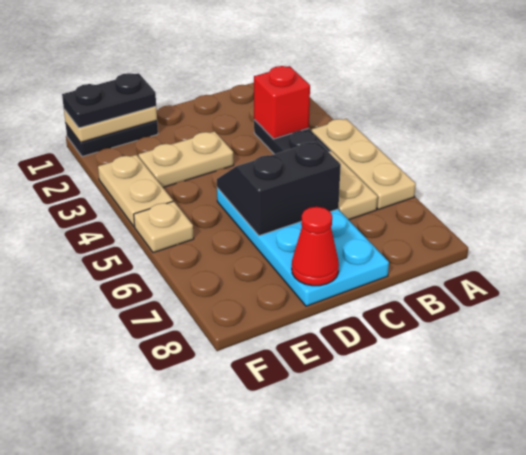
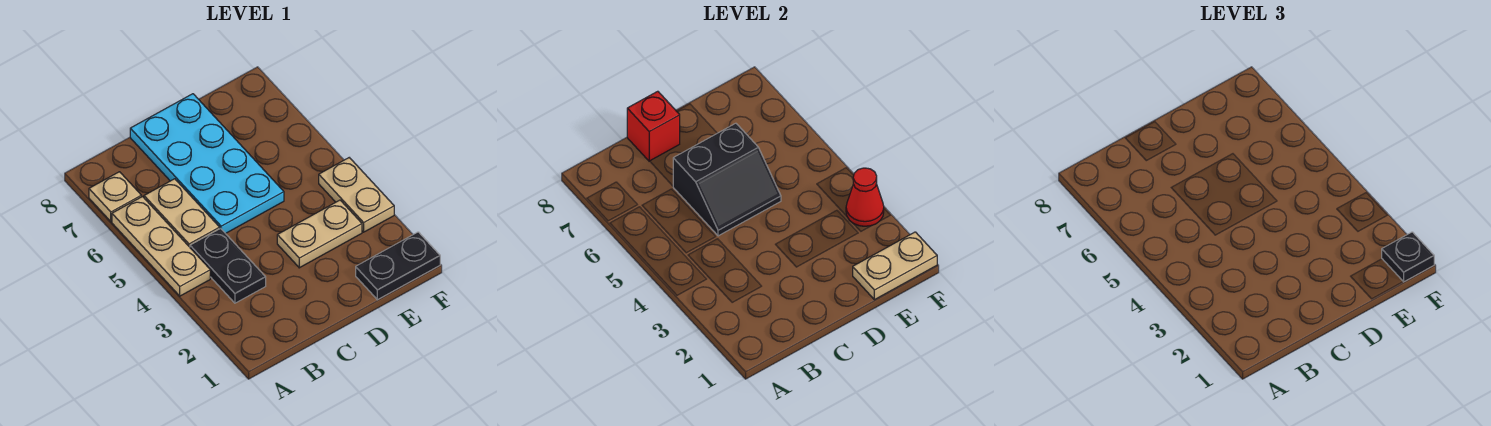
red brick B3 level 2 -> red brick C8 level 2
red cone D8 level 2 -> red cone F3 level 2
black plate E1:F1 level 3 -> black plate F1 level 3
tan plate F5 level 1 -> tan plate A7 level 1

